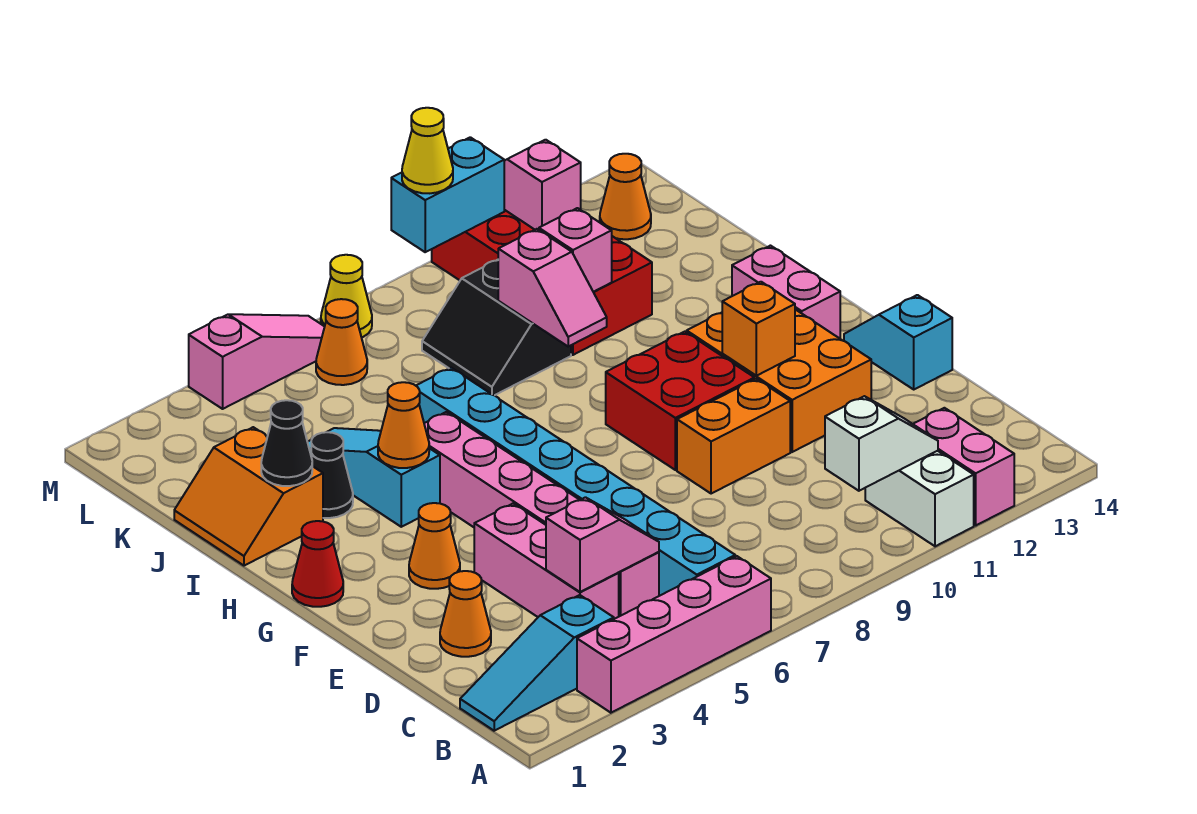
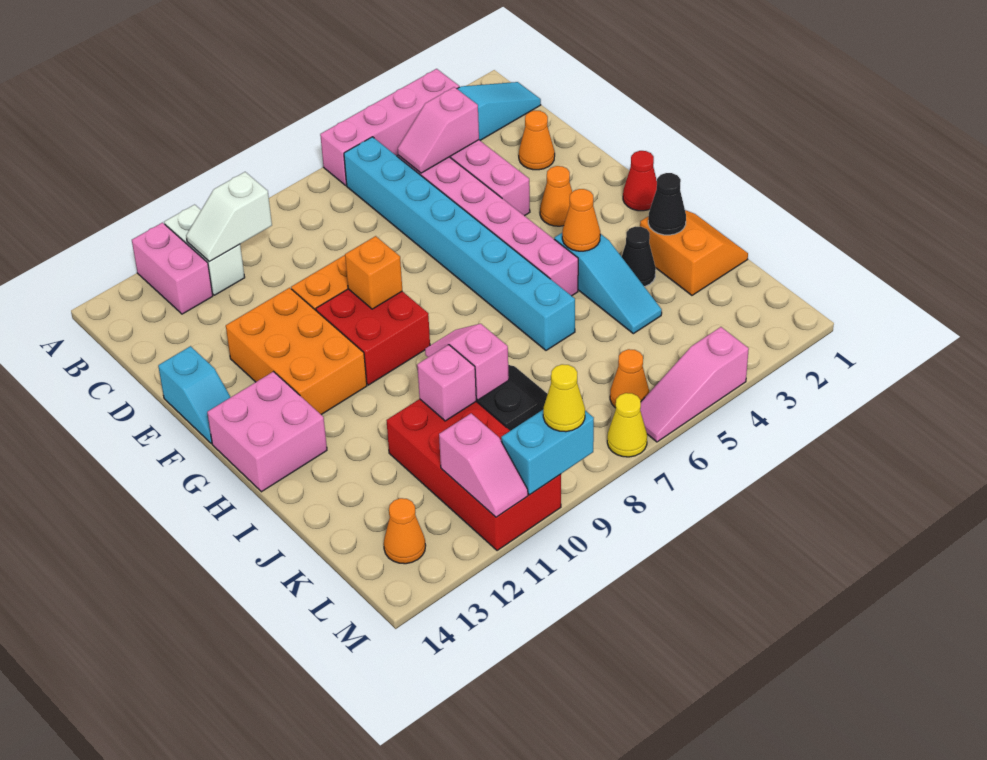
orange brick F11 level 2 -> orange brick F9 level 2
pink brick G13:H13 level 1 -> pink brick G13:H14 level 1

